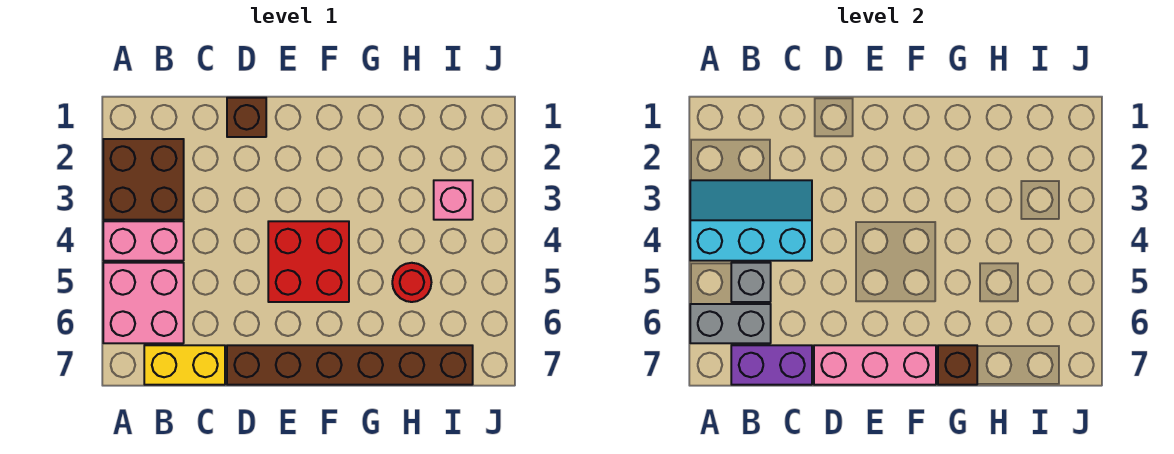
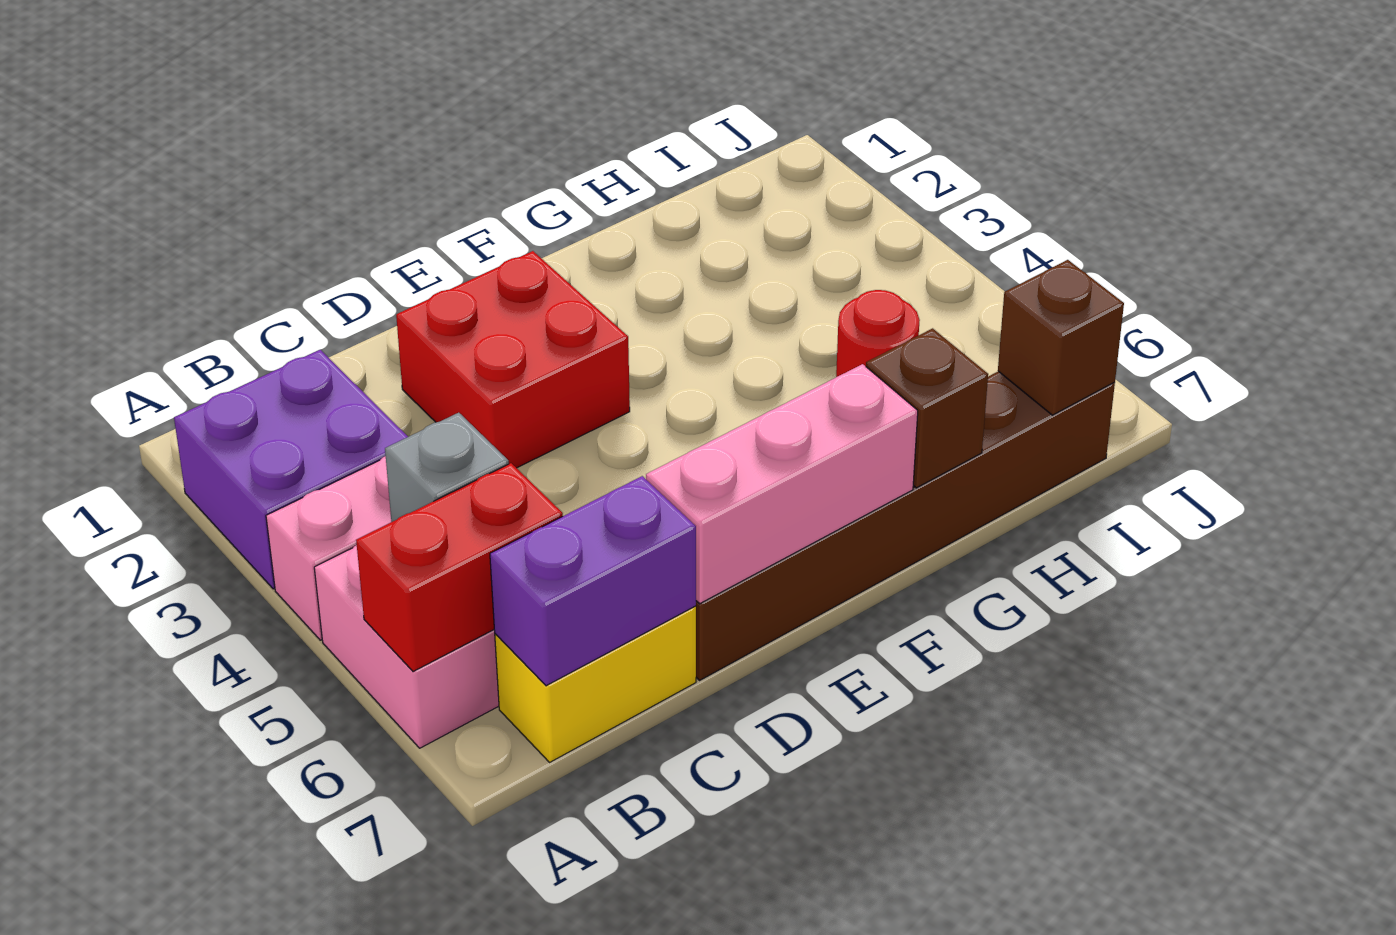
brown brick A2:B3 level 1 -> purple brick A2:B3 level 1
cyan slope A3:C4 level 2 top 4 -> none
grey brick A6:B6 level 2 -> red brick A6:B6 level 2
brown brick D1 level 1 -> brown brick I7 level 2
red brick E4:F5 level 1 -> red brick D2:E3 level 1
pink brick I3 level 1 -> none

